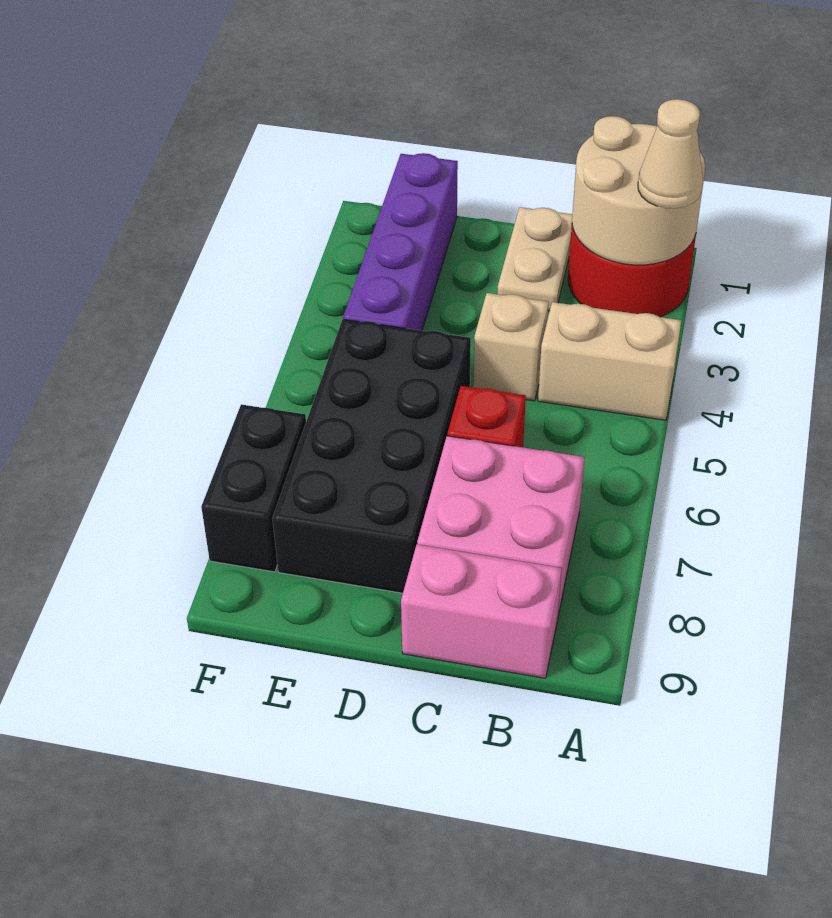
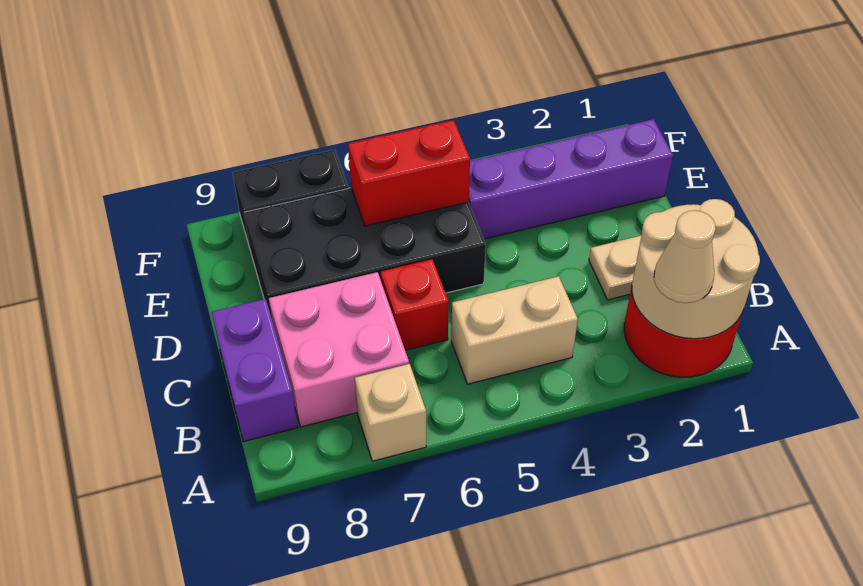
tan brick A4:B4 level 1 -> tan brick B4:B5 level 1
pink brick B9:C9 level 1 -> purple brick B9:C9 level 1
tan brick C4 level 1 -> tan brick A7 level 1
none -> red brick E5:E6 level 2

